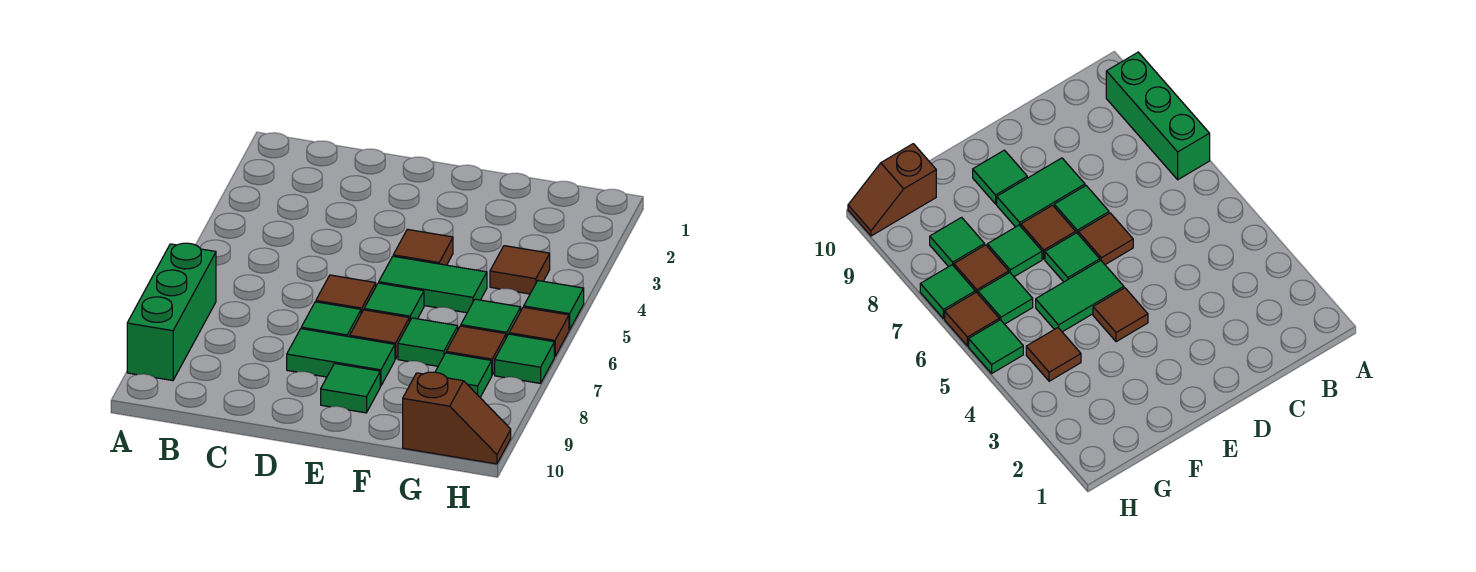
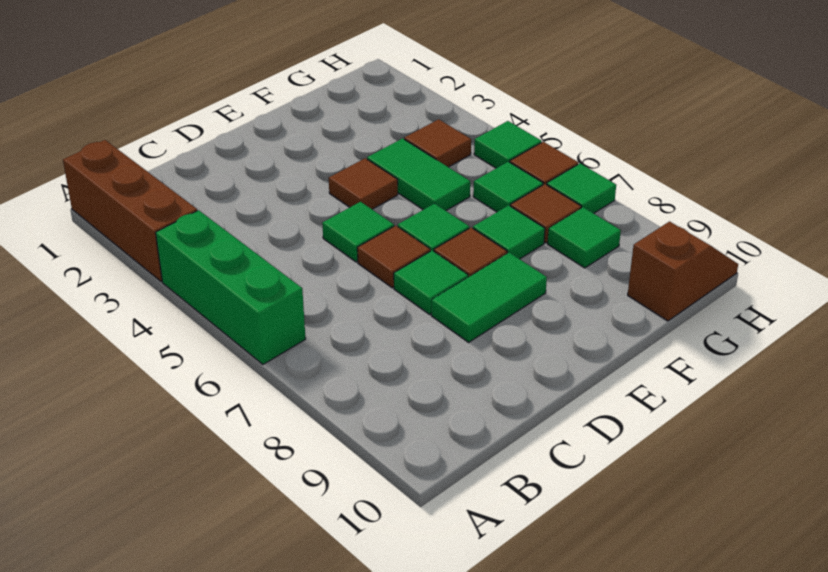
none -> brown brick A1:A3 level 1
green brick A7:A9 level 1 -> green brick A4:A6 level 1
green tile E5:F5 level 1 -> green tile F4:F5 level 1
green tile E9 level 1 -> green tile D5 level 1

